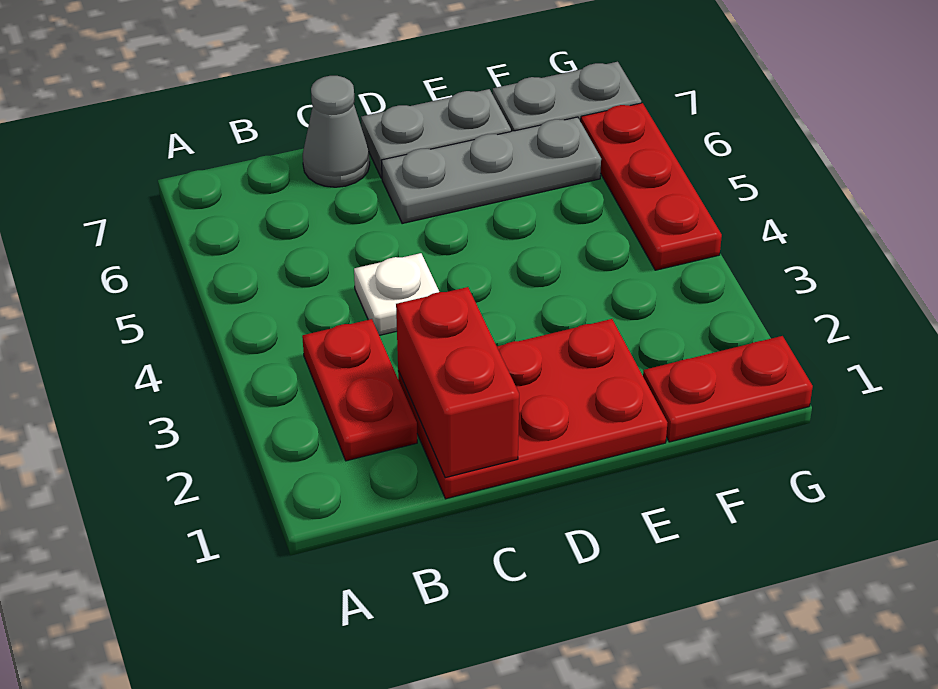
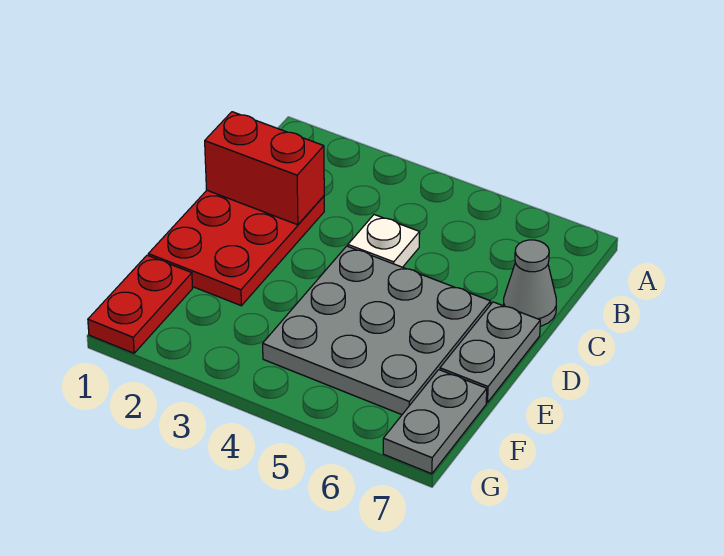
red plate B2:B3 level 1 -> none
grey plate D6:F6 level 1 -> grey plate D4:F6 level 1
red plate G4:G6 level 1 -> none

